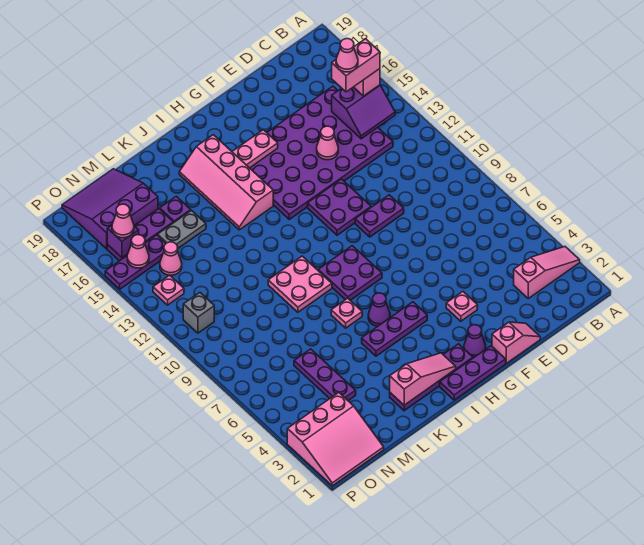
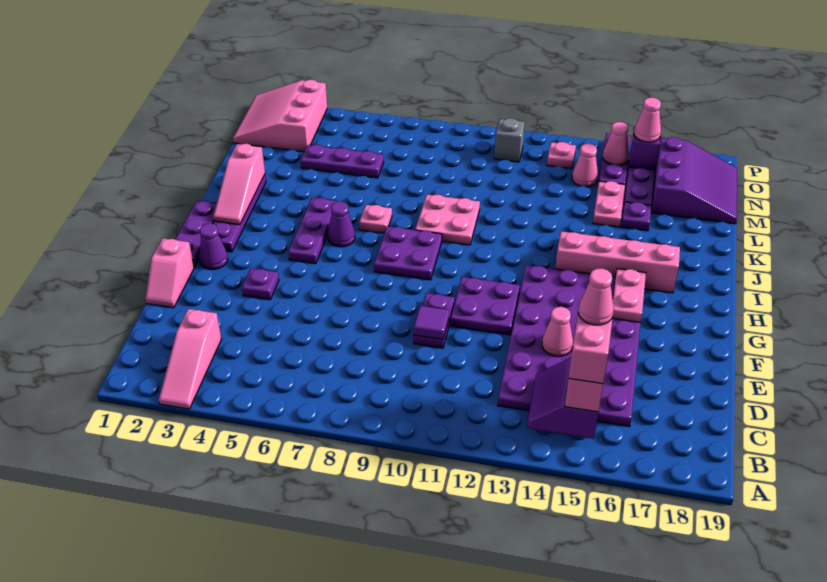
none -> purple tile E10 level 2
pink plate F4 level 1 -> purple plate F4 level 1
grey plate L15:M15 level 1 -> pink plate L15:M15 level 1

